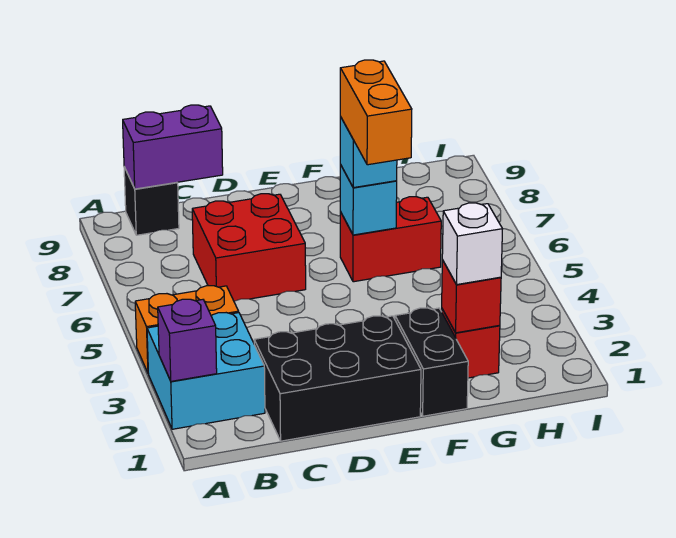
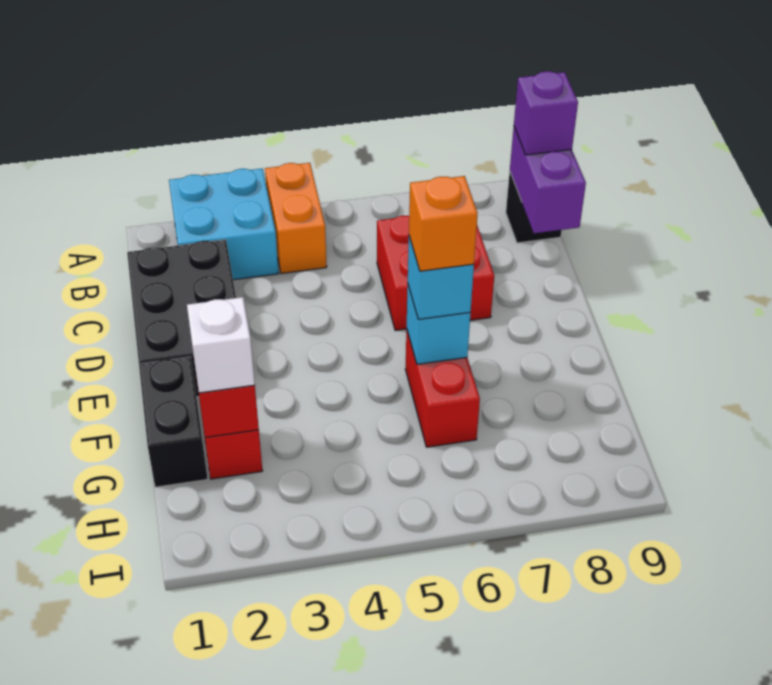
purple brick A2 level 2 -> purple brick B9 level 3
black brick F1:F2 level 1 -> black brick F1:G1 level 1
orange brick F5:F6 level 4 -> orange brick F6 level 4

